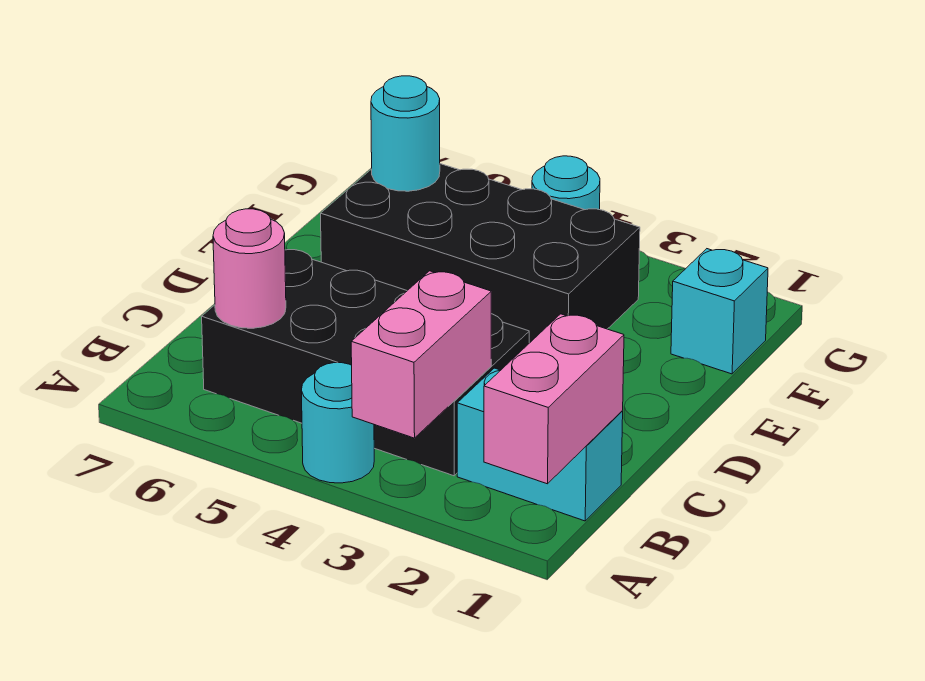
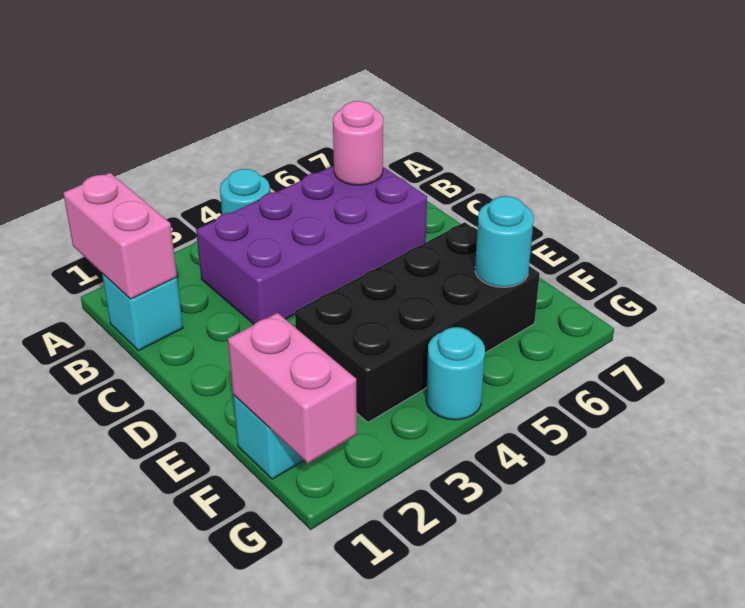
pink brick A3:B3 level 2 -> pink brick F1:G1 level 2
cyan brick B1:B2 level 1 -> cyan brick B1 level 1
black brick B3:C6 level 1 -> purple brick B3:C6 level 1

